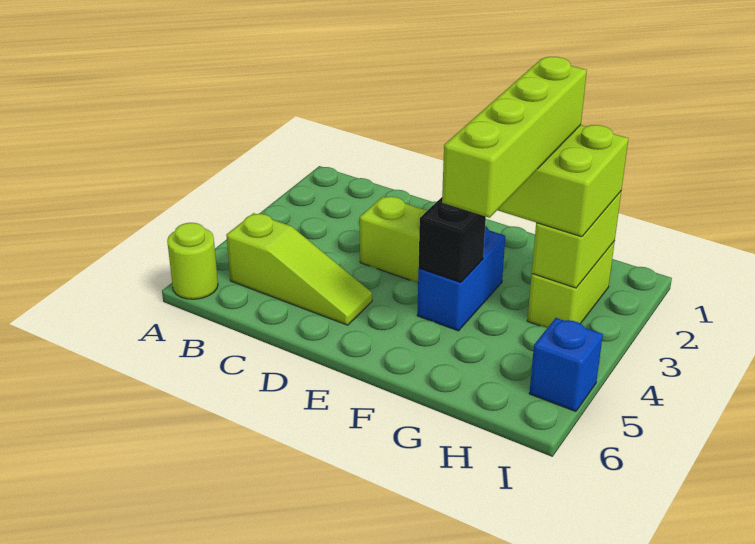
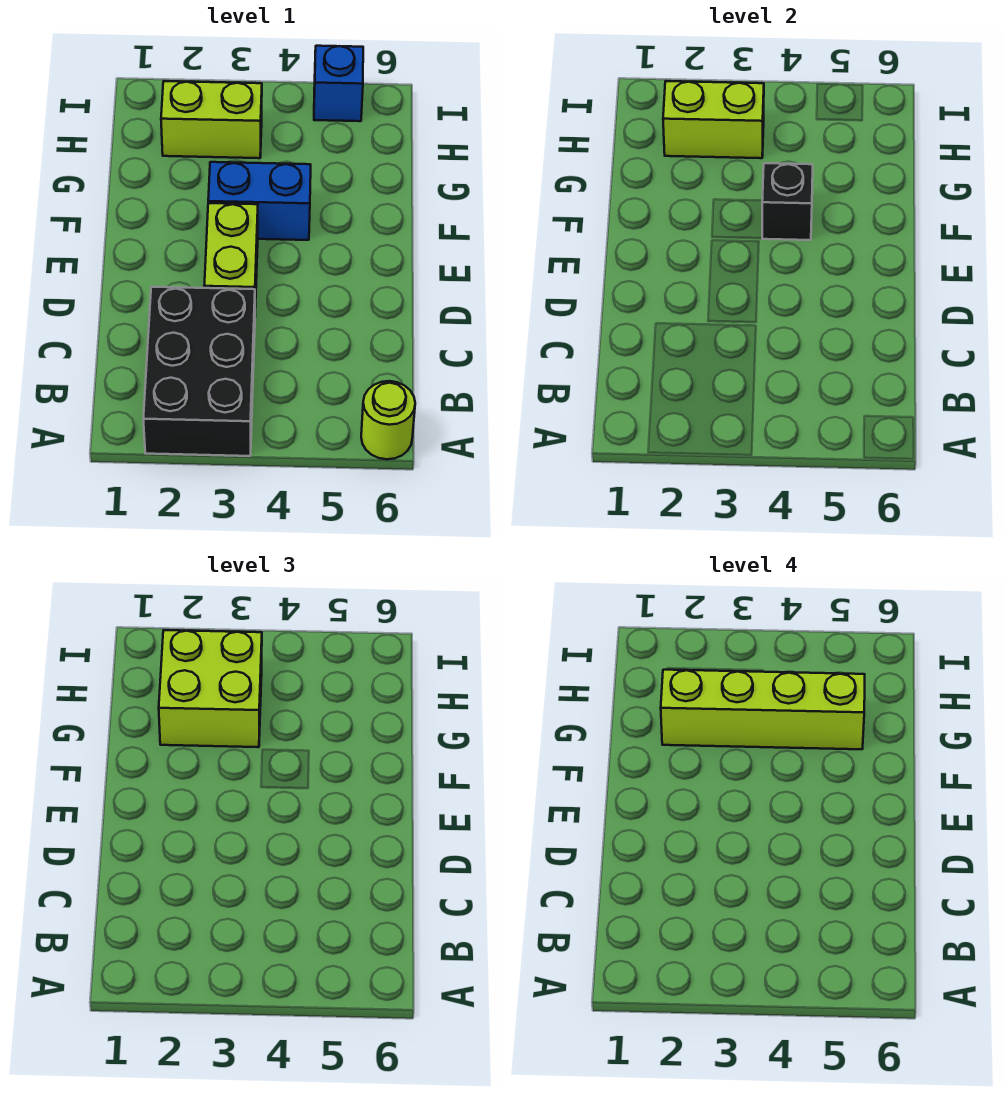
none -> black brick A2:C3 level 1
lime slope B5:D5 level 1 top B -> none

